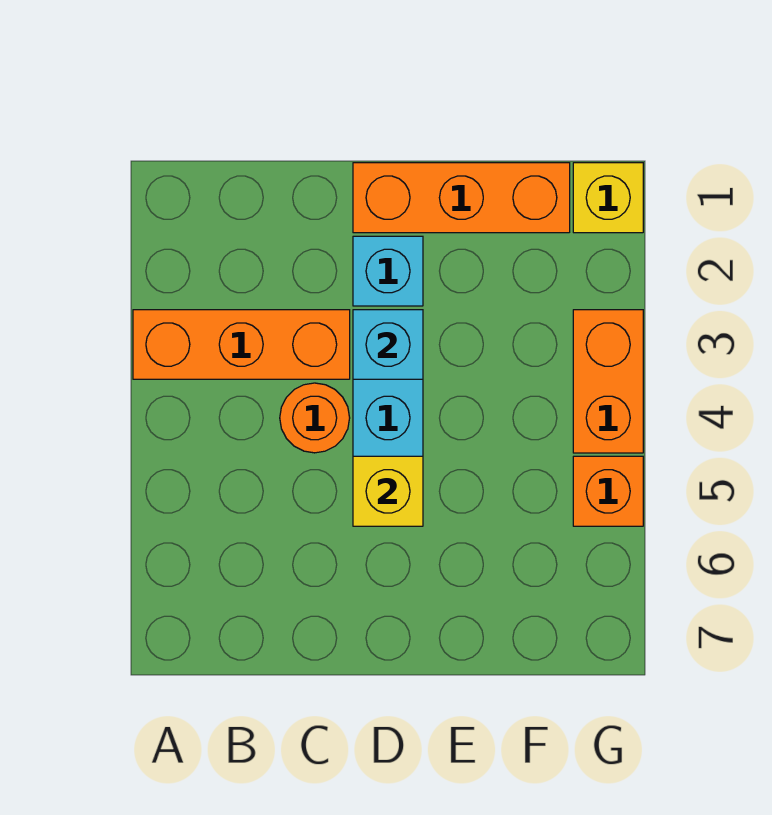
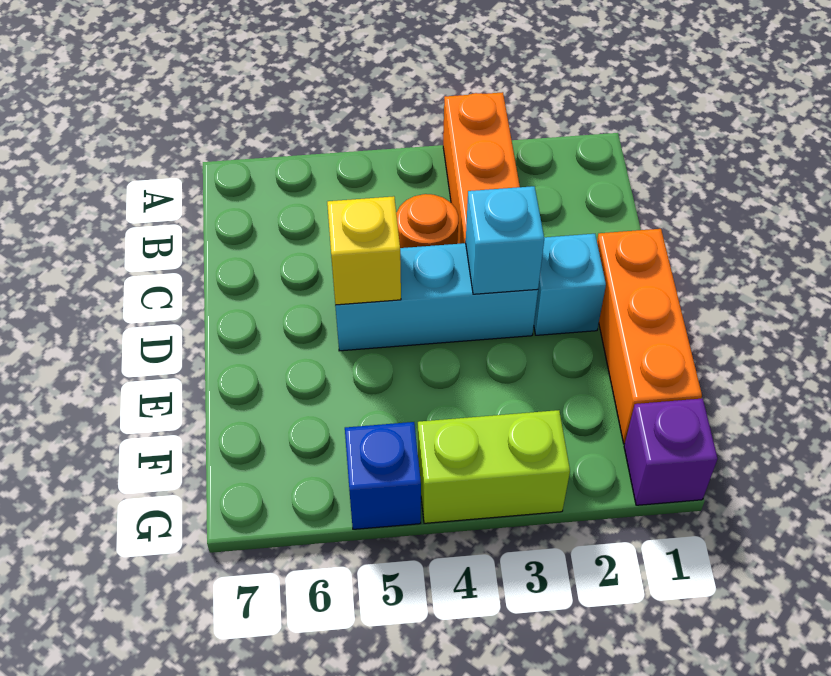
yellow brick G1 level 1 -> purple brick G1 level 1
orange brick G3:G4 level 1 -> lime brick G3:G4 level 1
orange brick G5 level 1 -> blue brick G5 level 1

